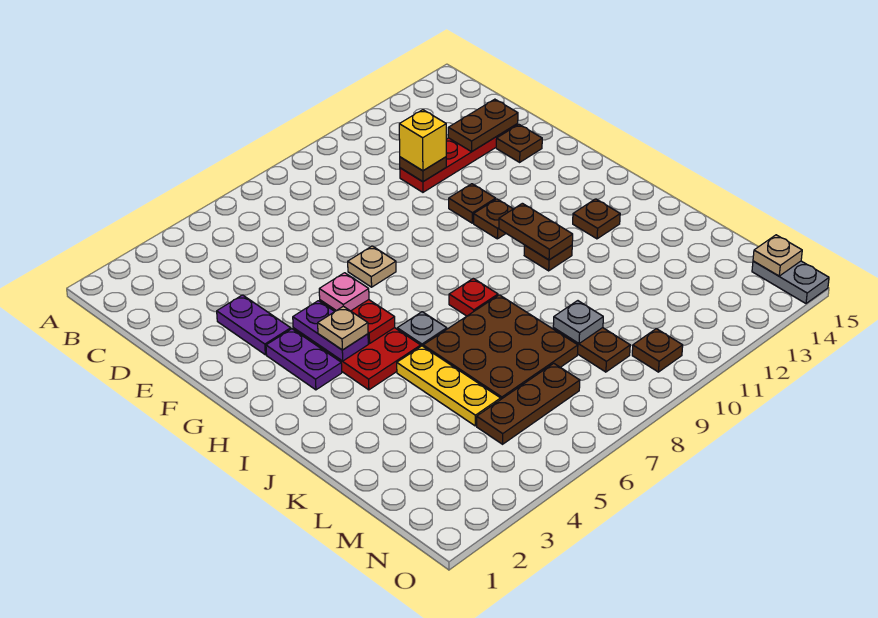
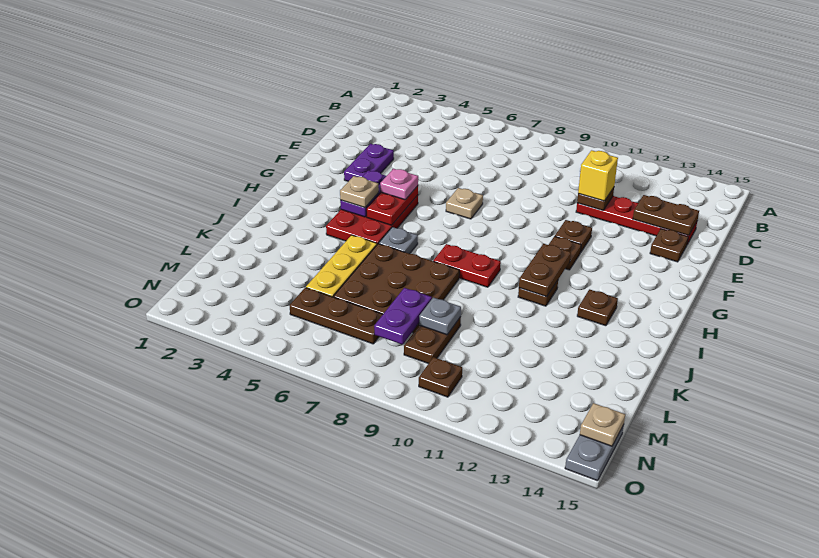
purple plate G3:H3 level 1 -> purple plate L8:M8 level 2
red plate I8 level 1 -> red plate I8:I9 level 1

